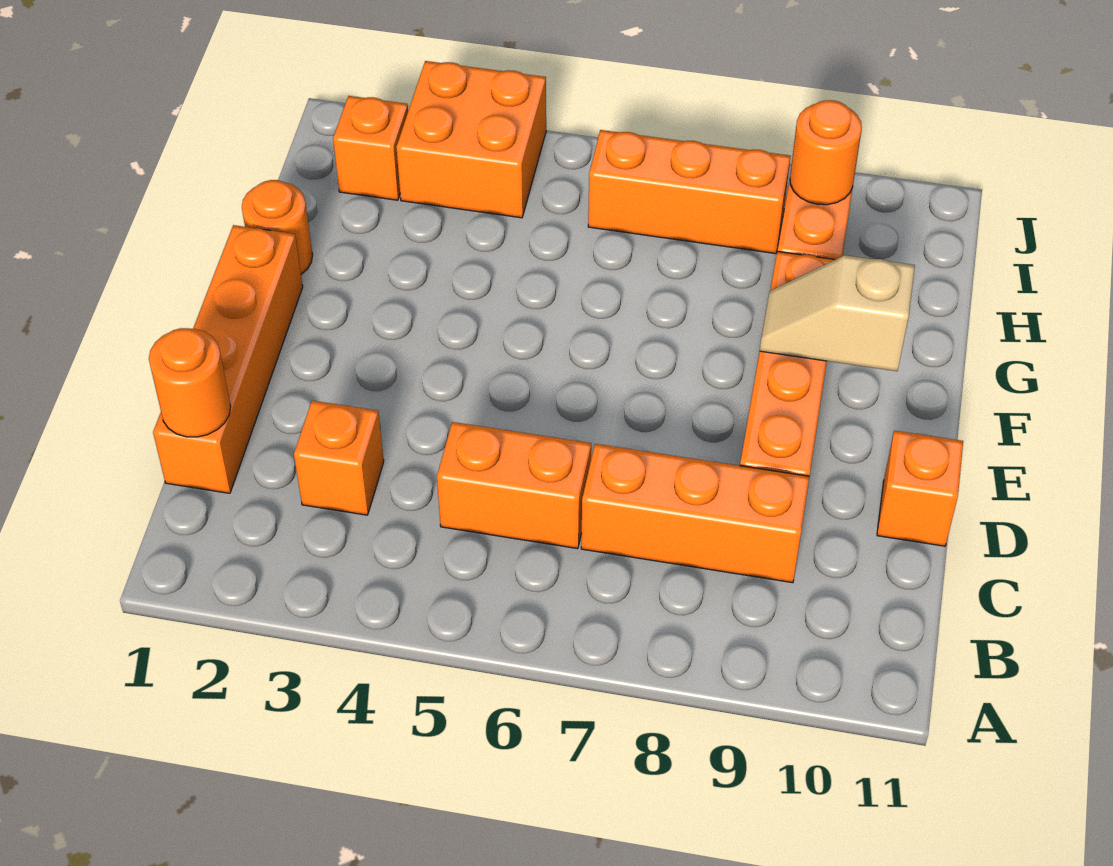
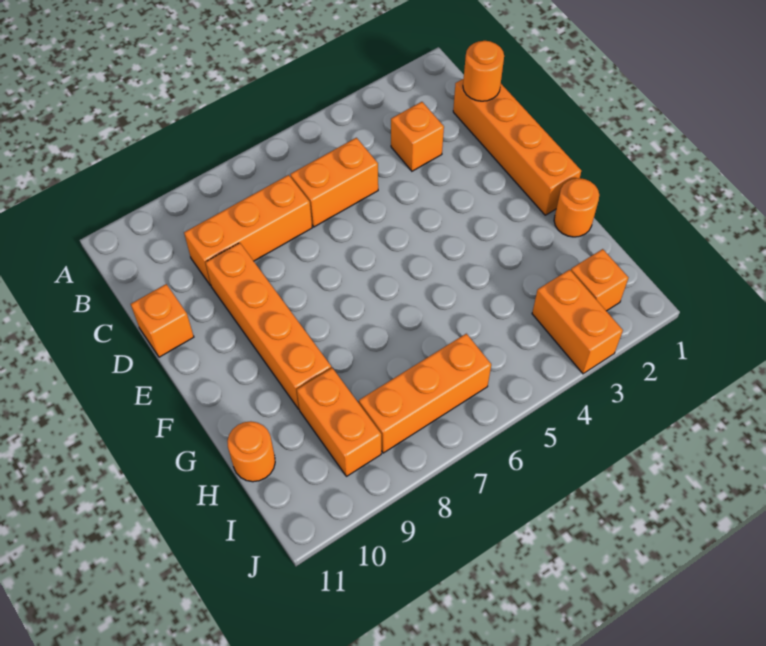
tan slope F9:F10 level 2 top 10 -> none
orange brick I3:J4 level 1 -> orange brick I3:J3 level 1
orange round brick I9 level 2 -> orange round brick H11 level 1

